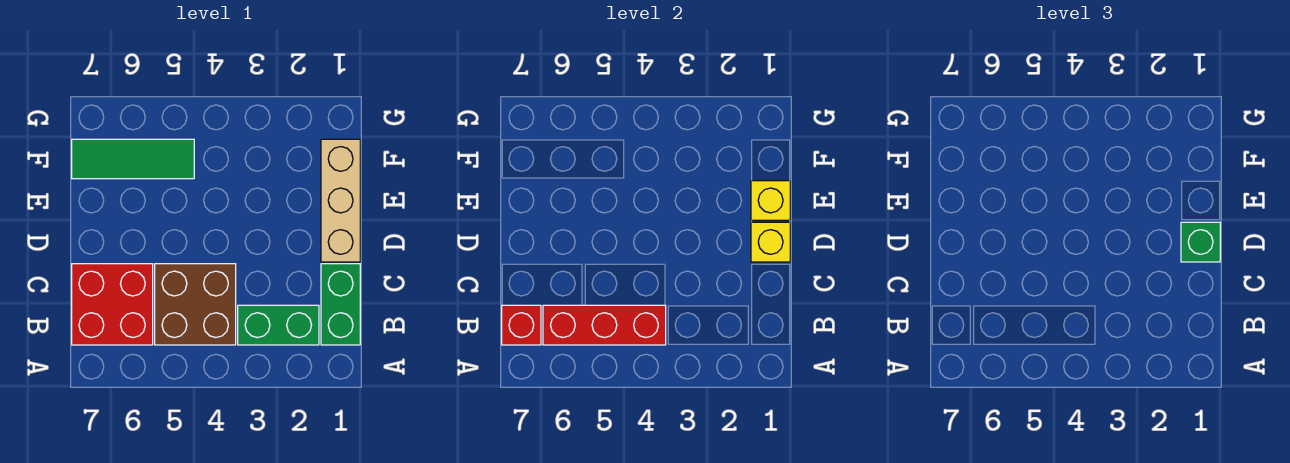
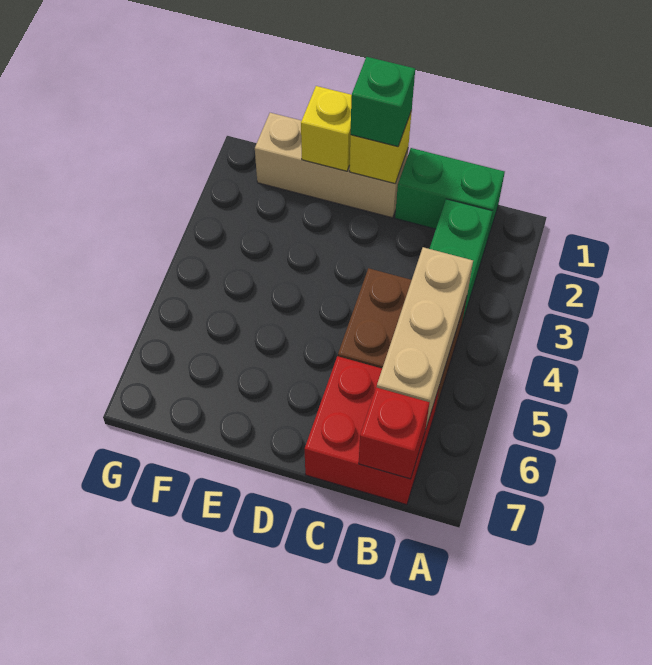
red brick B4:B6 level 2 -> tan brick B4:B6 level 2
green tile F5:F7 level 1 -> none

